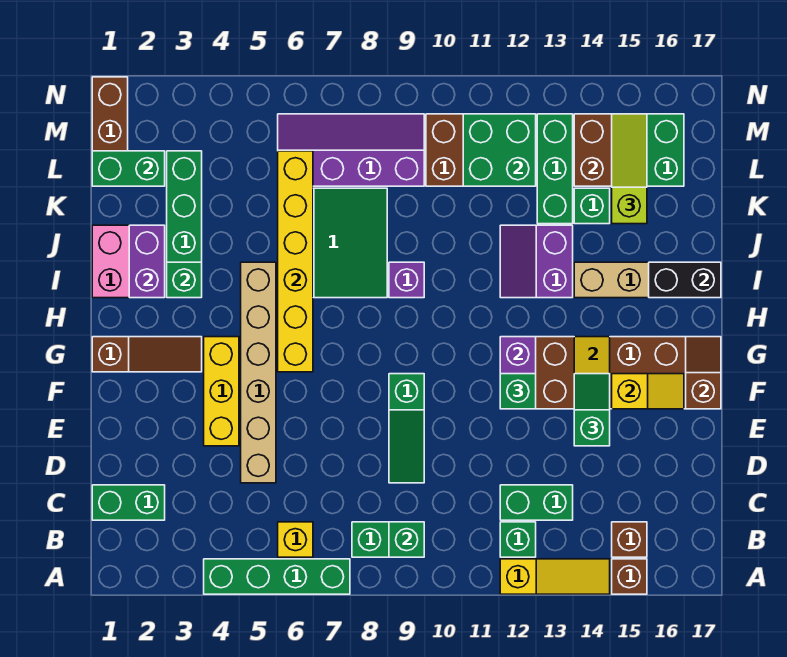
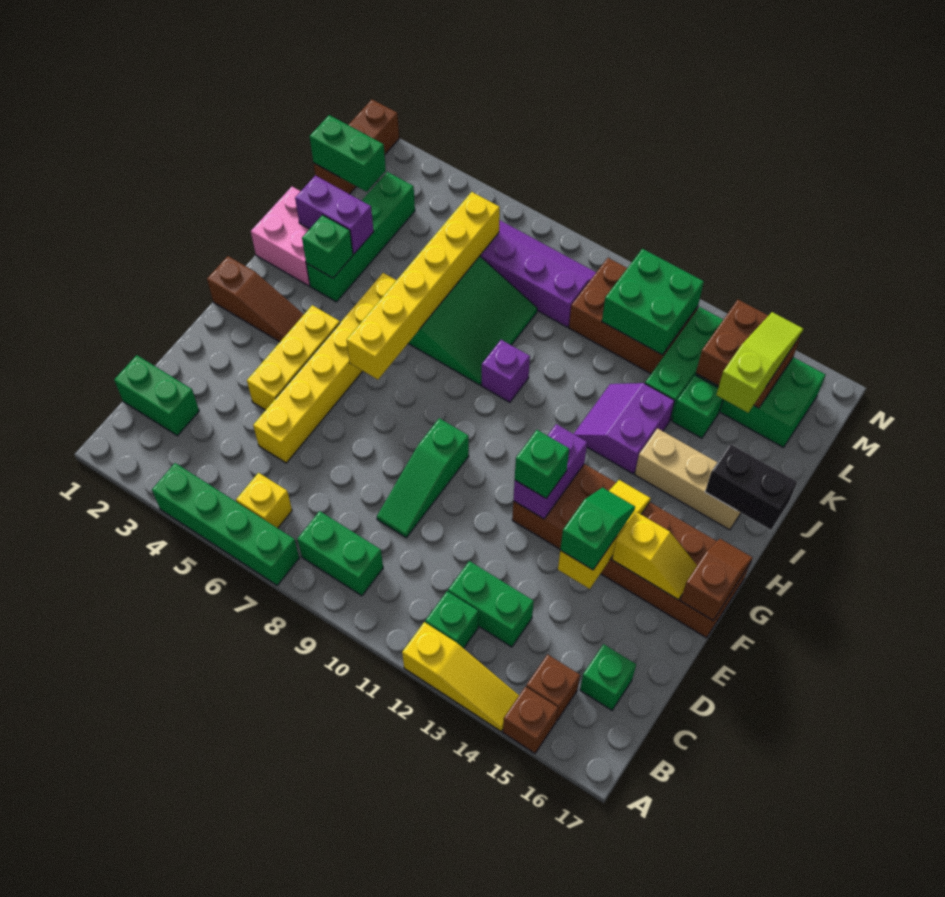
green brick B9 level 2 -> green brick C16 level 1
tan brick D5:I5 level 1 -> yellow brick D5:I5 level 1
purple brick I2:J2 level 2 -> purple brick J2:J3 level 2

